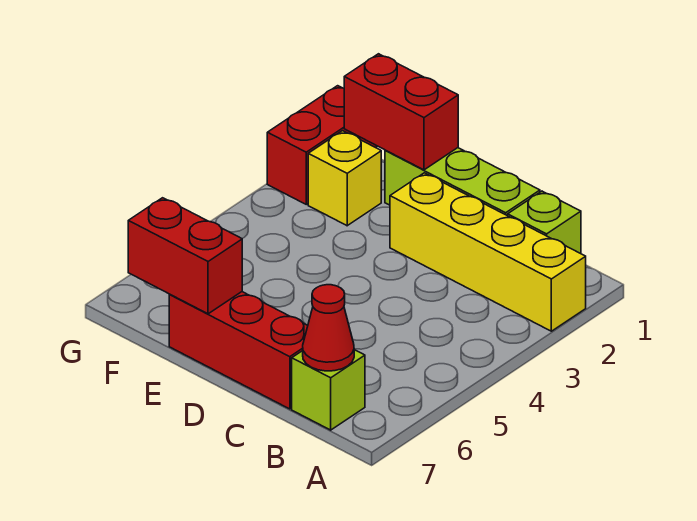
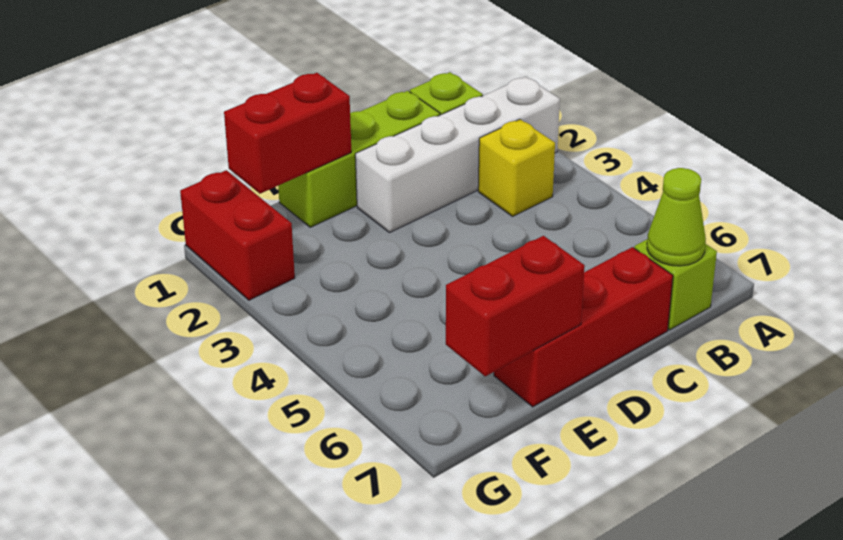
yellow brick A2:D2 level 1 -> white brick A2:D2 level 1
red cone B7 level 2 -> lime cone B7 level 2
yellow brick F2 level 1 -> yellow brick B3 level 1

